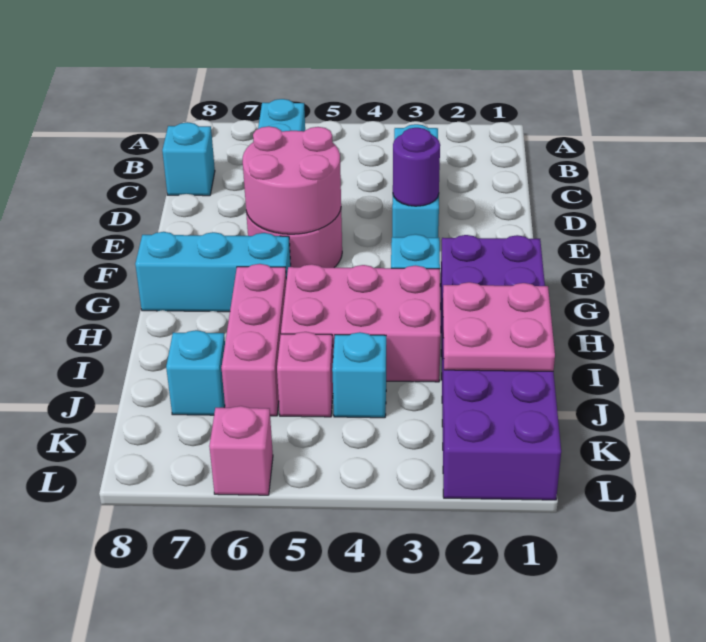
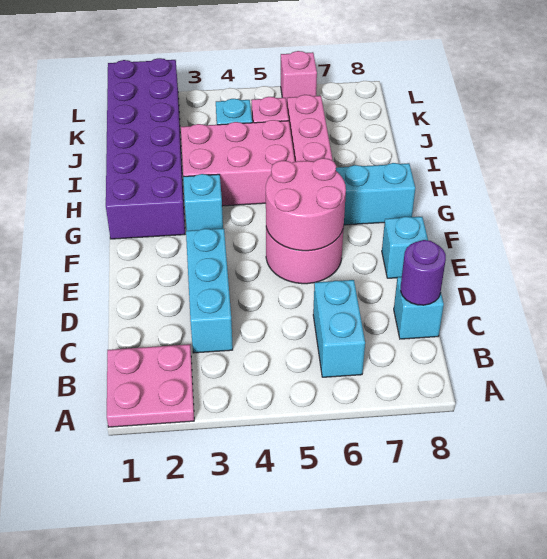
purple round brick E3 level 2 -> purple round brick C8 level 2
pink plate I1:J2 level 2 -> pink plate A1:B2 level 1
cyan brick J7 level 1 -> cyan brick E8 level 1

